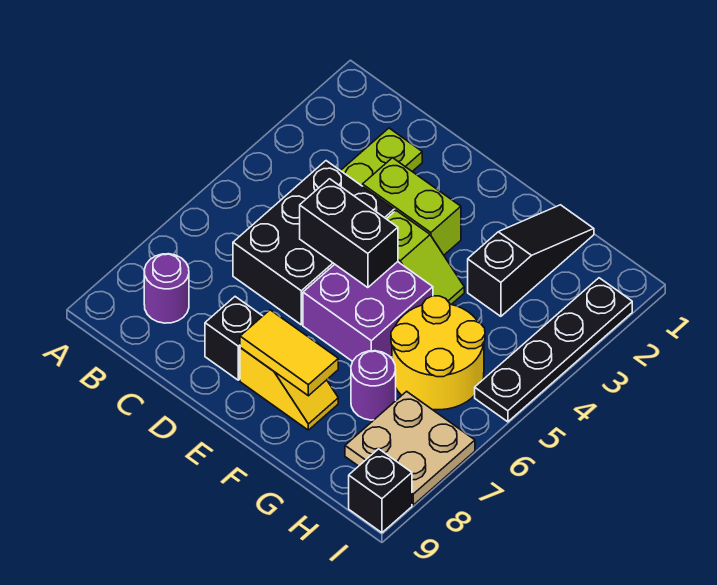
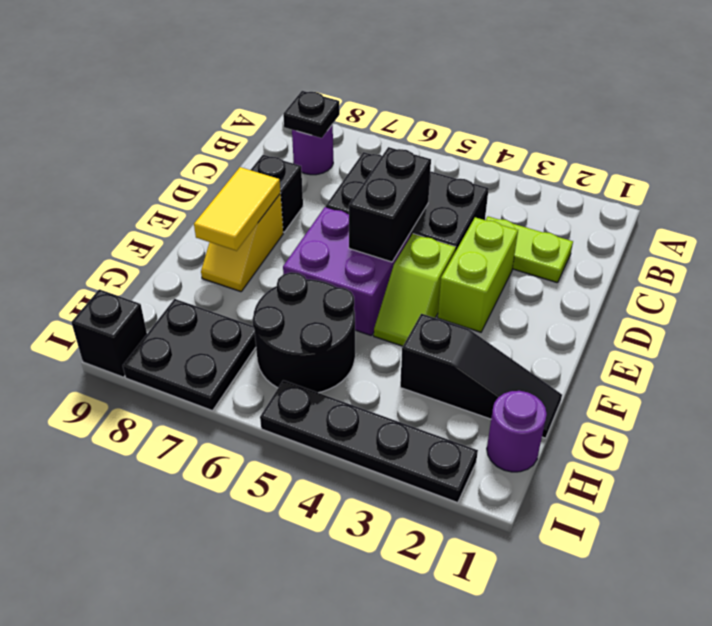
none -> black plate B8 level 2
yellow round brick G5:H6 level 1 -> black round brick G5:H6 level 1
purple round brick G7 level 1 -> purple round brick H1 level 1
tan plate H7:I8 level 1 -> black plate H7:I8 level 1

